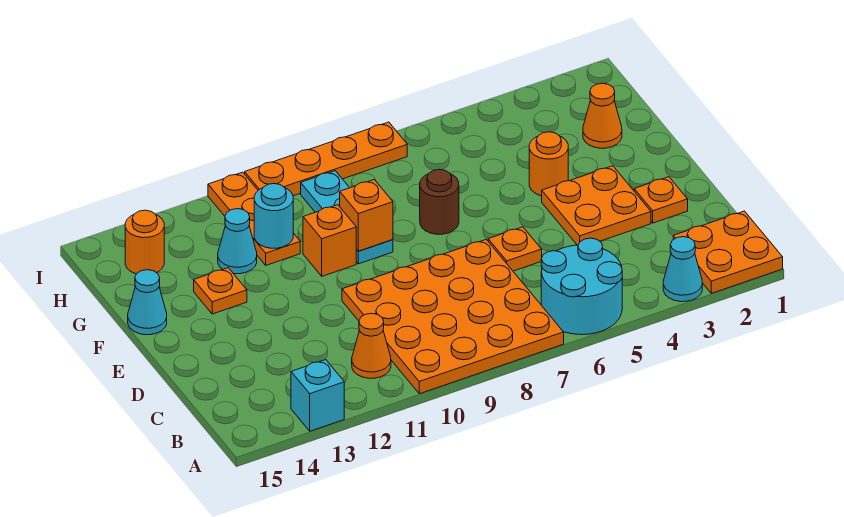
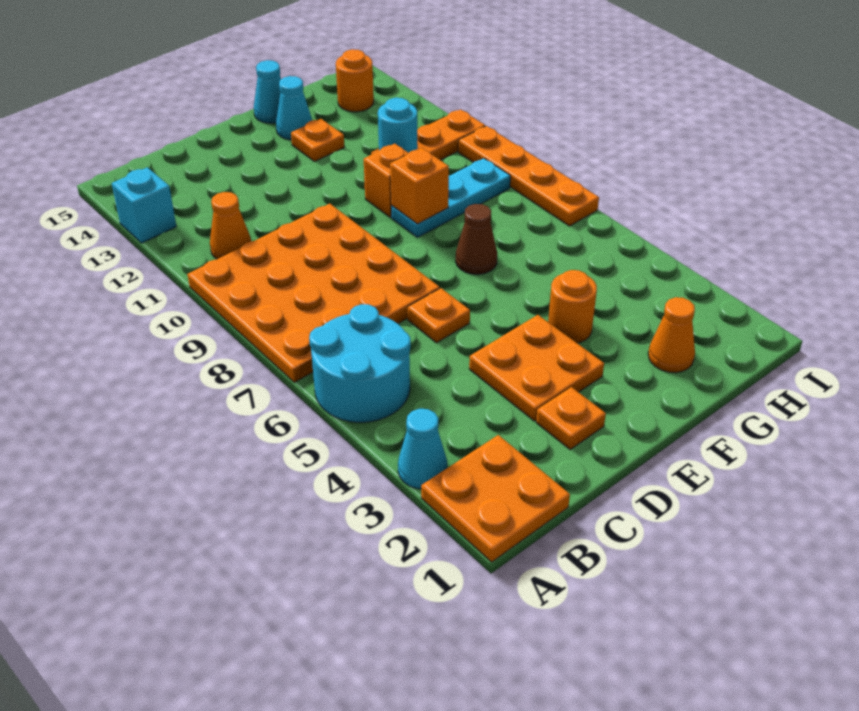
brown round brick F7 level 1 -> brown cone F7 level 1
cyan cone G12 level 1 -> cyan cone F14 level 1

